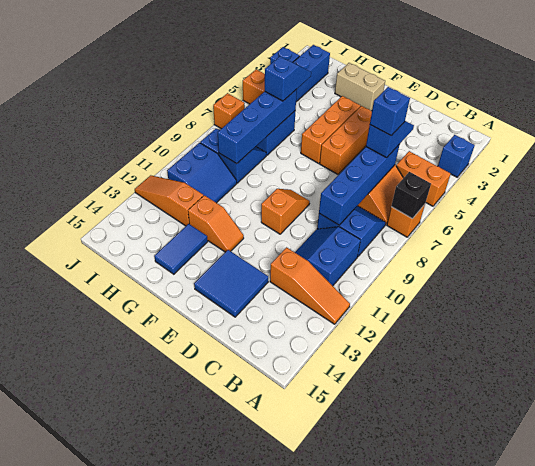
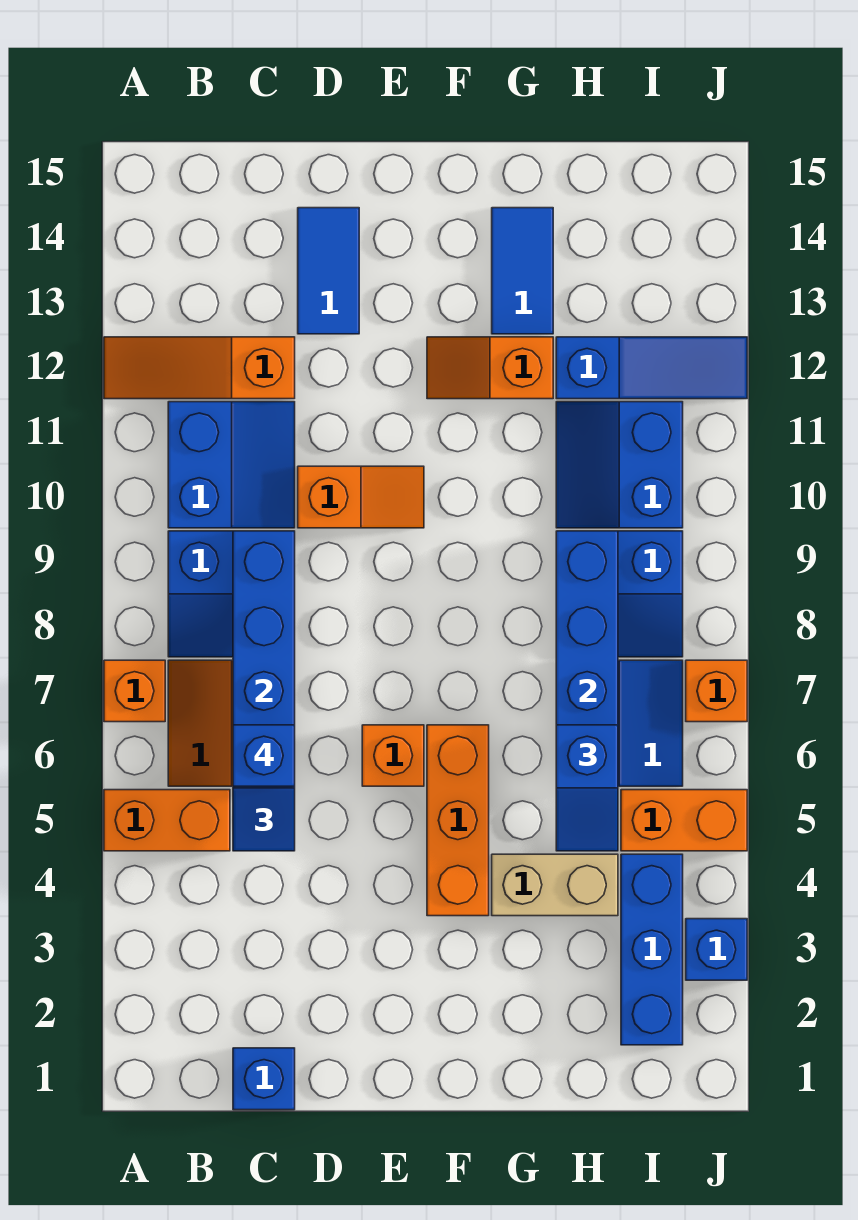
blue brick A3 level 1 -> blue brick C1 level 1
black brick A7 level 2 -> none
blue tile D13:E14 level 1 -> blue tile D13:D14 level 1
orange brick E4:E6 level 1 -> orange brick E6 level 1
orange slope E9:E10 level 1 top 10 -> orange slope D10:E10 level 1 top D
tan brick F2:G2 level 1 -> tan brick G4:H4 level 1
orange slope H12:J12 level 1 top H -> blue slope H12:J12 level 1 top H

